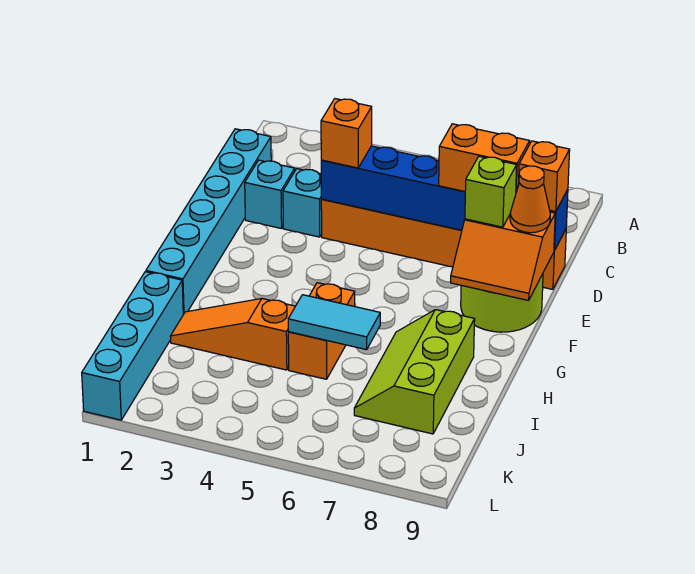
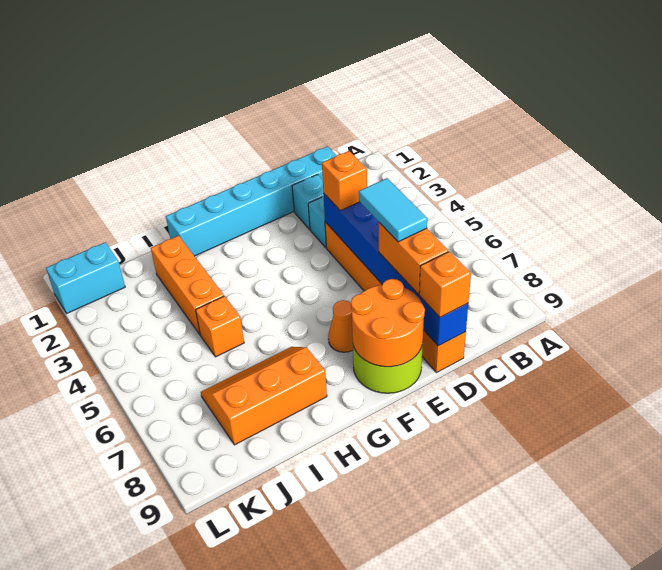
orange slope E8:F9 level 2 top E -> orange round brick E8:F9 level 2
lime brick E8 level 3 -> none
orange cone E9 level 3 -> orange cone F7 level 1
orange brick H5:I5 level 1 -> orange brick I5 level 1
lime slope H7:J8 level 1 top 8 -> orange slope H7:J8 level 1 top 8
cyan brick I1:L1 level 1 -> cyan brick K1:L1 level 1
orange slope I2:I4 level 1 top 4 -> orange brick I2:I4 level 1
cyan tile I5:I6 level 2 -> cyan tile D6:D7 level 4

